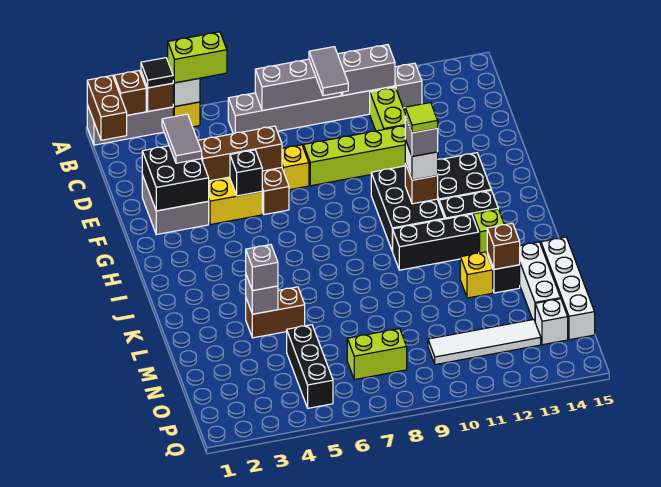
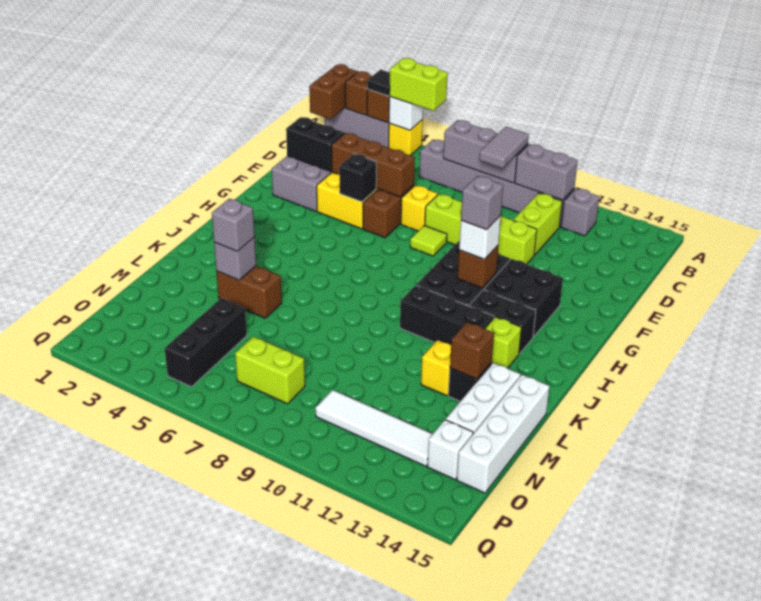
grey tile D3:E3 level 3 -> none
black brick E2:F3 level 2 -> black brick E2:E3 level 2
lime tile H11 level 5 -> lime tile F8 level 1

